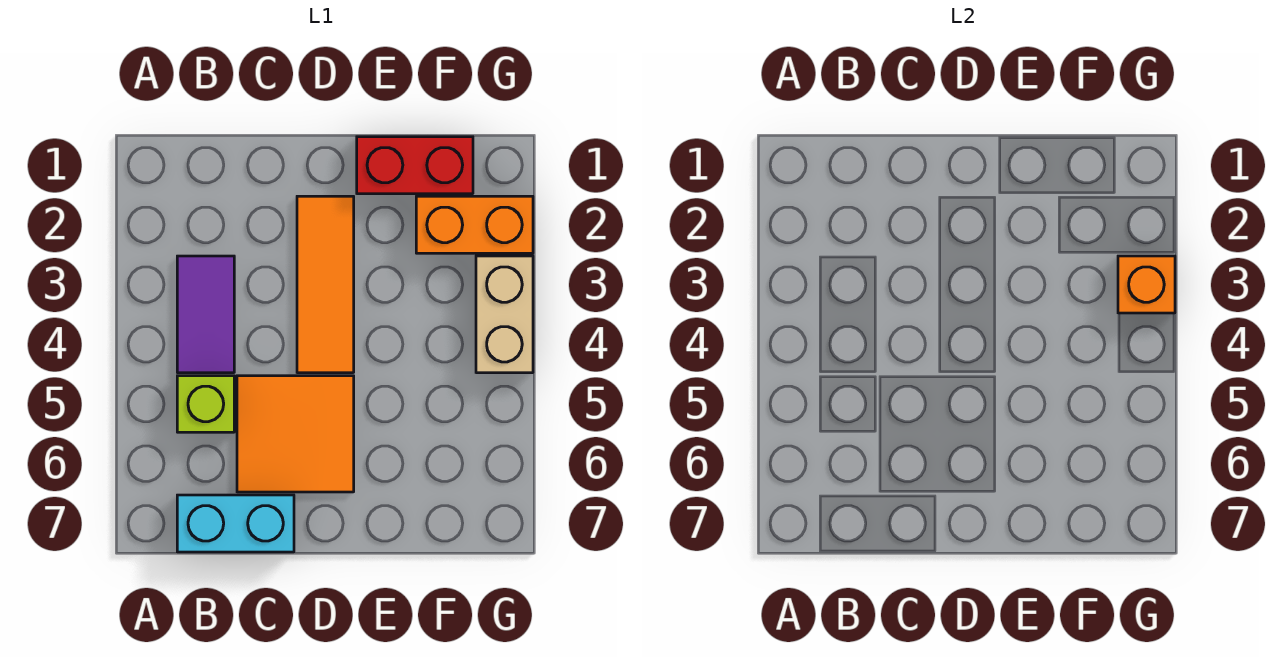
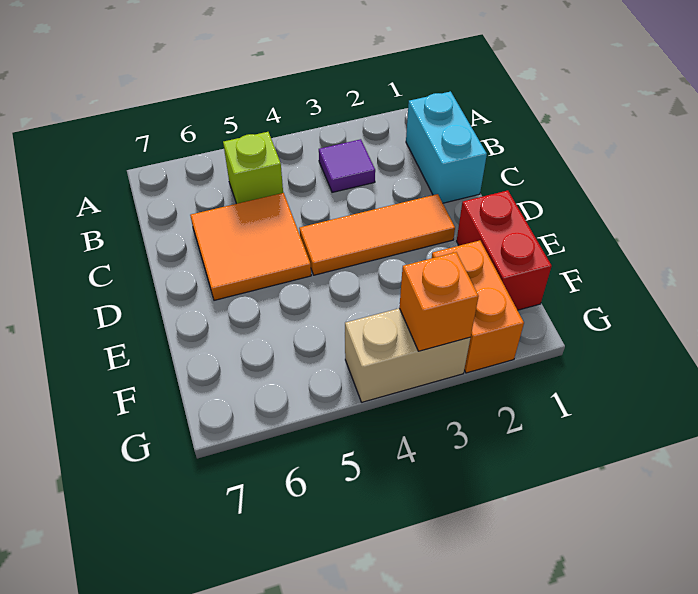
purple tile B3:B4 level 1 -> purple tile B3 level 1
cyan brick B7:C7 level 1 -> cyan brick B1:C1 level 1

